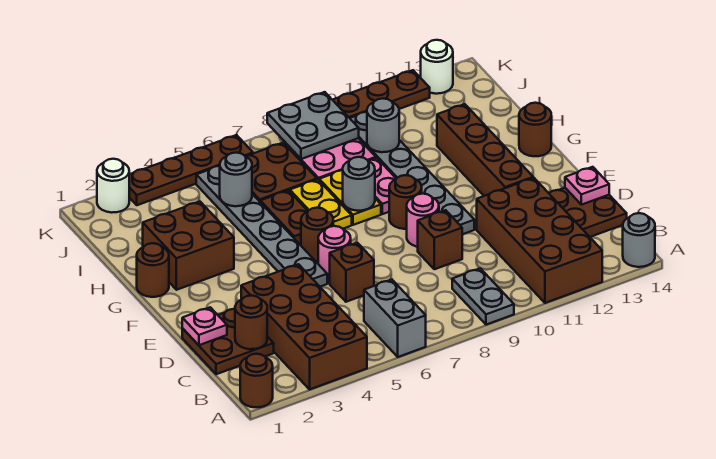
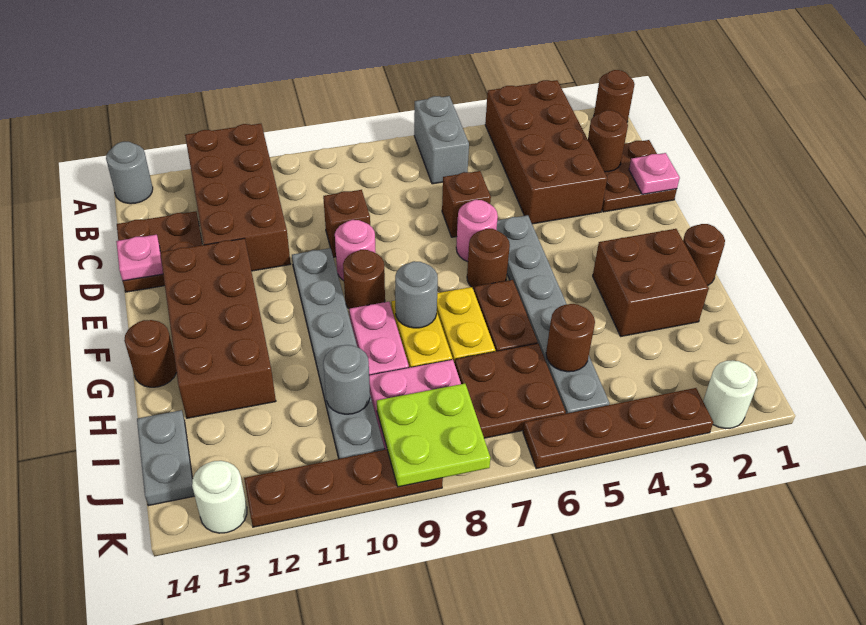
grey plate A9:B9 level 1 -> grey plate I14:J14 level 1
brown brick E12:H12 level 1 -> brown brick E12:H13 level 1
grey round brick I5 level 2 -> brown round brick I5 level 2
grey plate J8:K9 level 2 -> lime plate J8:K9 level 2

